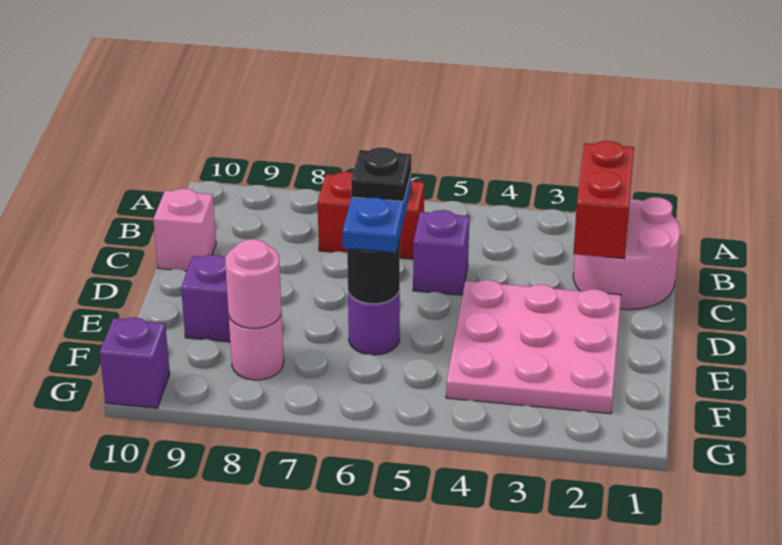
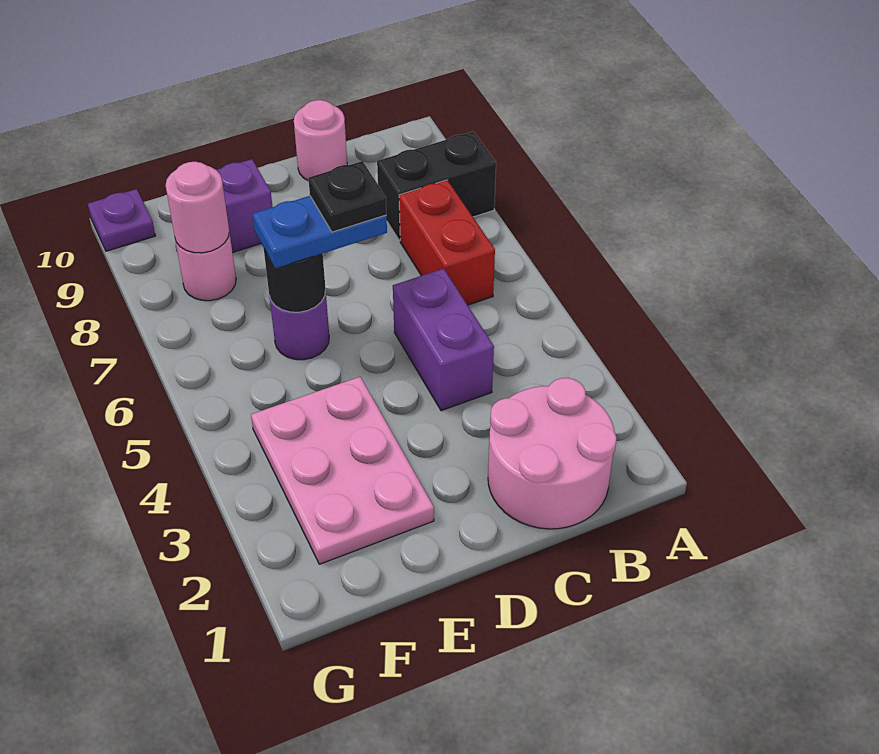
none -> black brick A8:B8 level 1
red brick B2:C2 level 2 -> none
purple brick C5 level 1 -> purple brick C4:C5 level 1
pink brick C10 level 1 -> pink round brick C10 level 1
pink plate D2:F4 level 1 -> pink plate E2:F4 level 1
purple brick G10 level 1 -> purple plate G10 level 1

